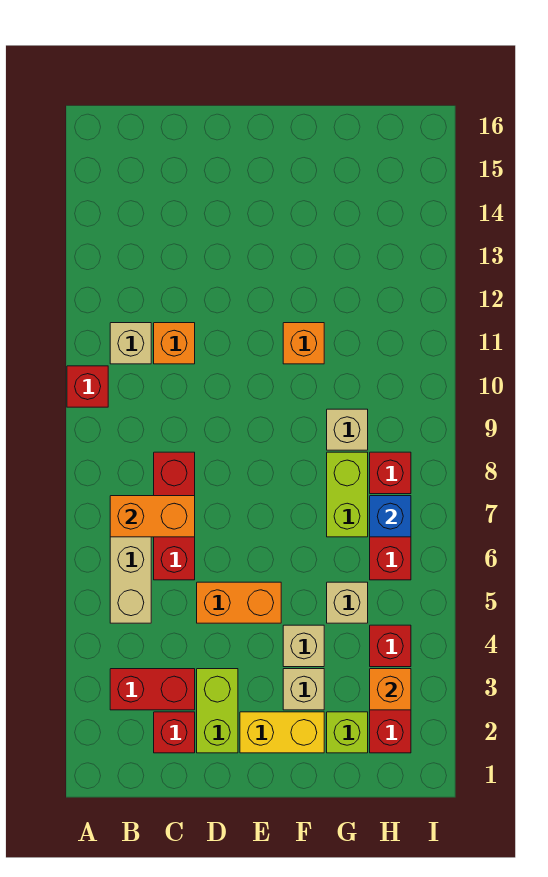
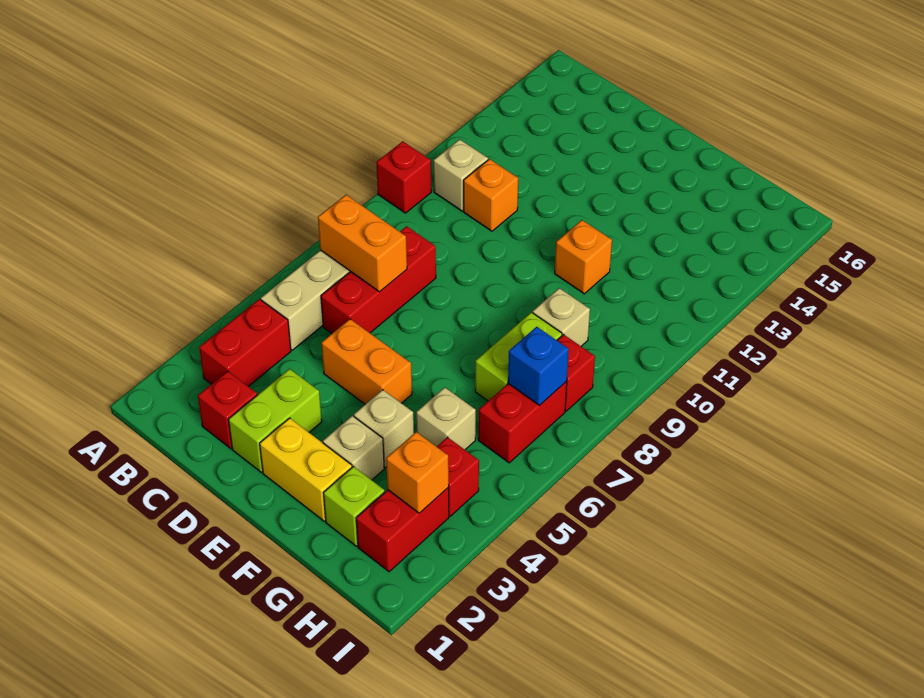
red brick B3:C3 level 1 -> red brick B3:B4 level 1

